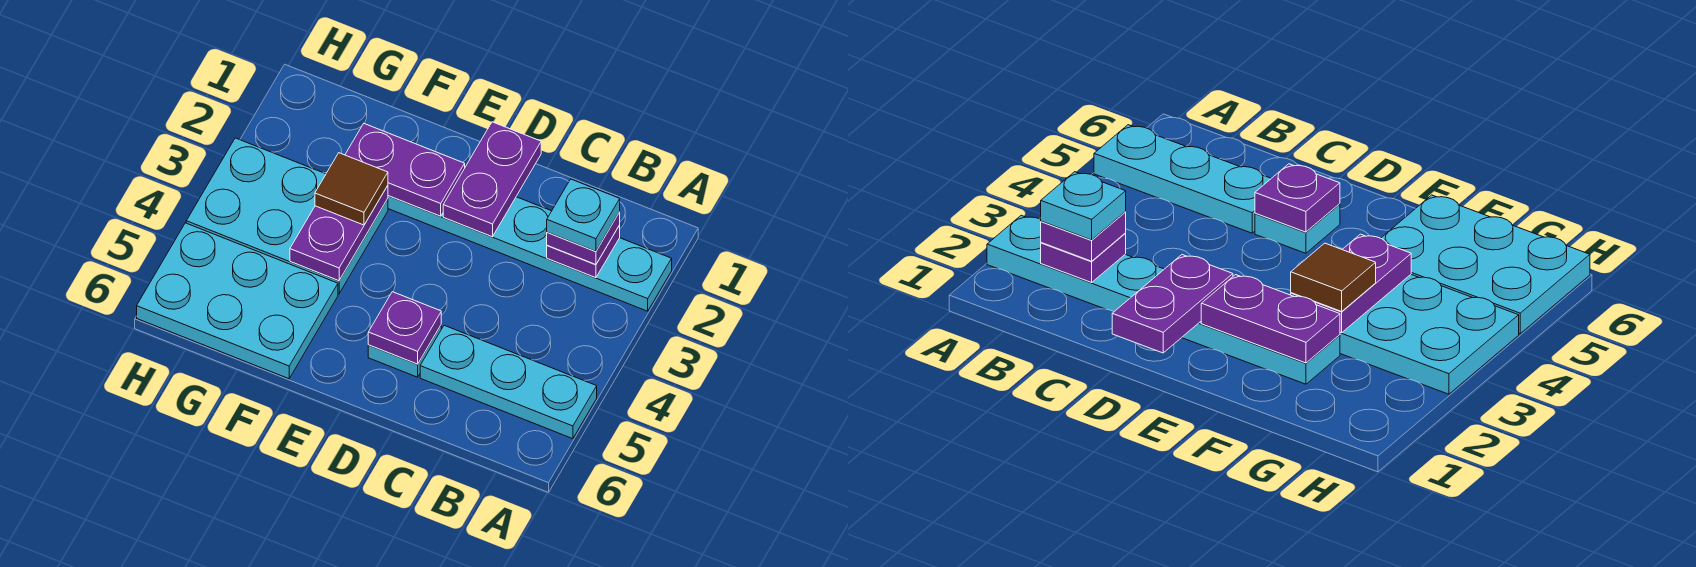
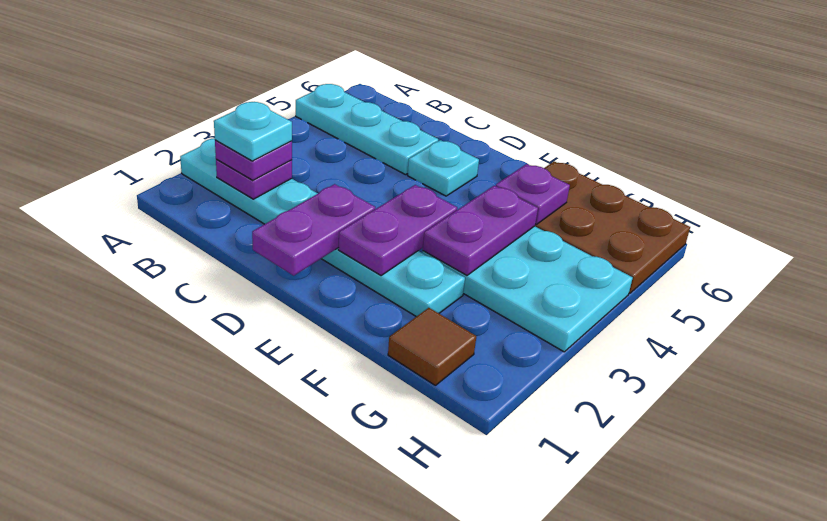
purple plate D5 level 2 -> purple plate F5 level 2
purple plate E2:F2 level 2 -> purple plate E2:E3 level 2
brown tile F3 level 3 -> brown tile G1 level 1
cyan plate F5:H6 level 1 -> brown plate F5:H6 level 1

